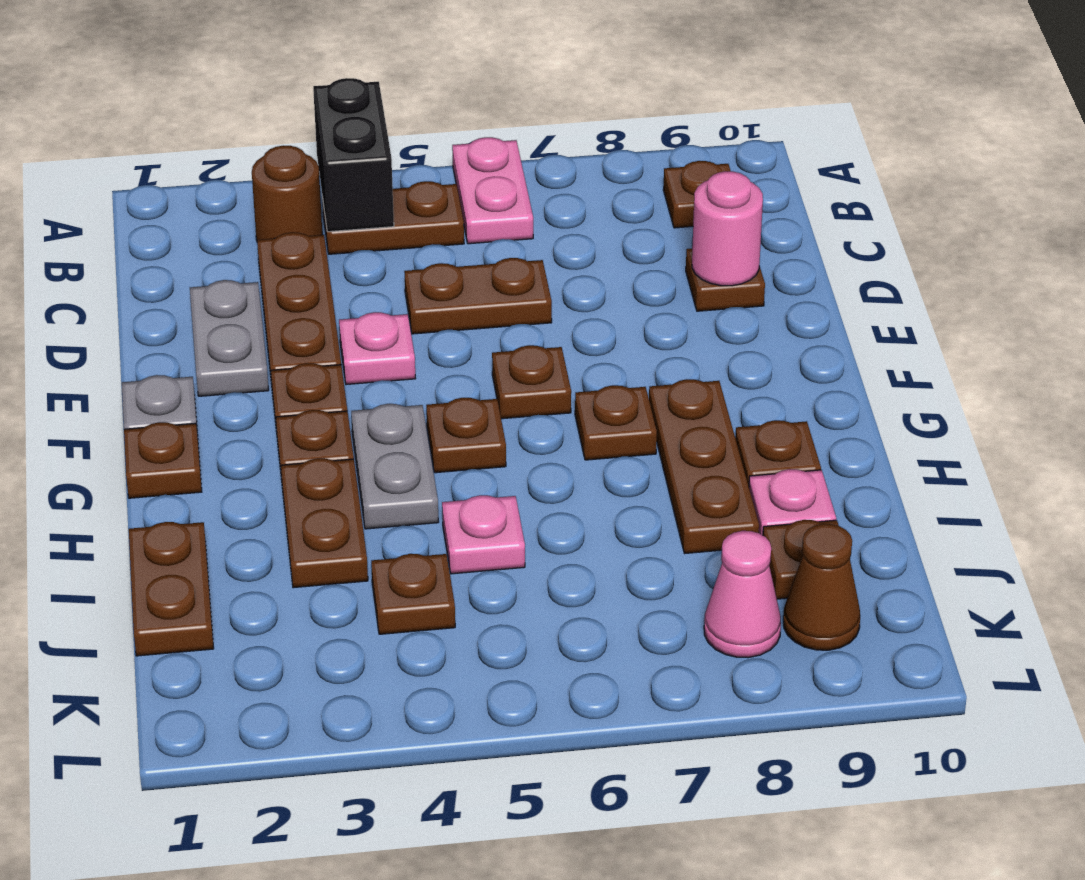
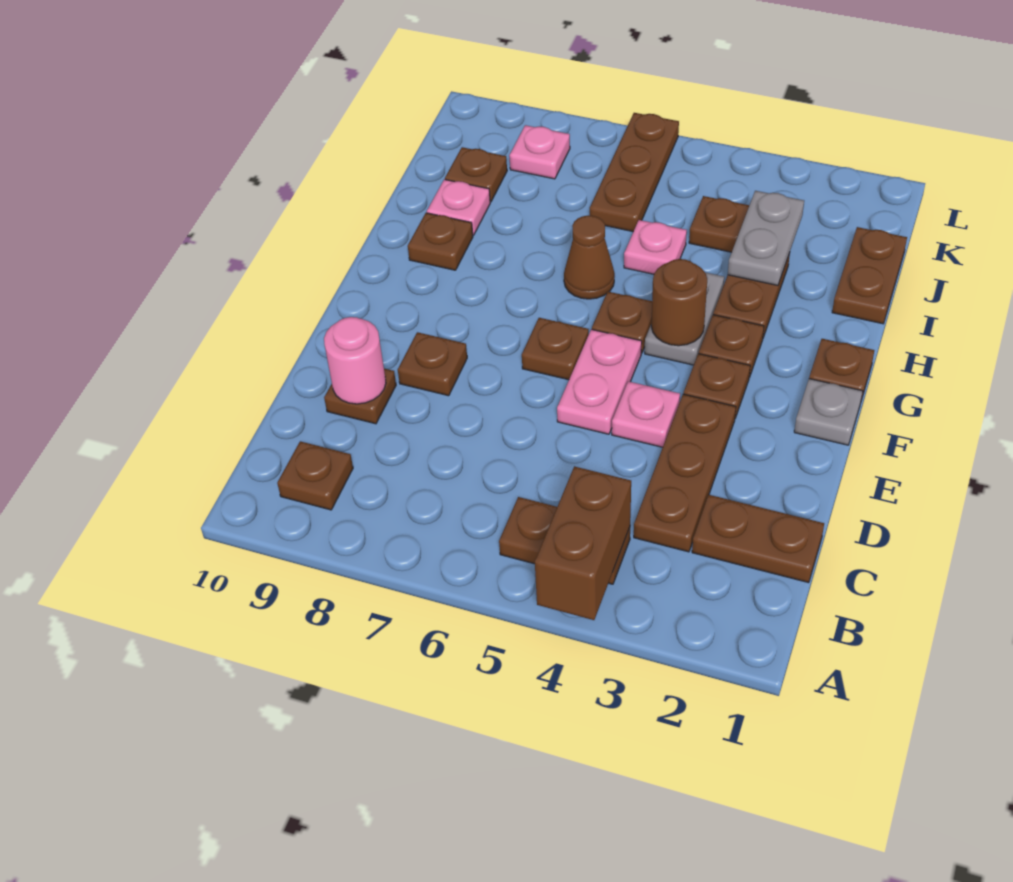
black brick A4:B4 level 2 -> brown brick A4:B4 level 2
pink plate A6:B6 level 1 -> pink plate E5:F5 level 1
brown round brick B3 level 1 -> brown round brick G4 level 2
grey plate D2:E2 level 1 -> grey plate I3:J3 level 2
brown plate D5:D6 level 1 -> brown plate C1:C2 level 1
brown plate G7 level 1 -> brown plate E8 level 1
brown plate G8:I8 level 1 -> brown plate J6:L6 level 1
pink cone K8 level 1 -> pink plate K8 level 1
brown cone K9 level 1 -> brown cone H6 level 1

